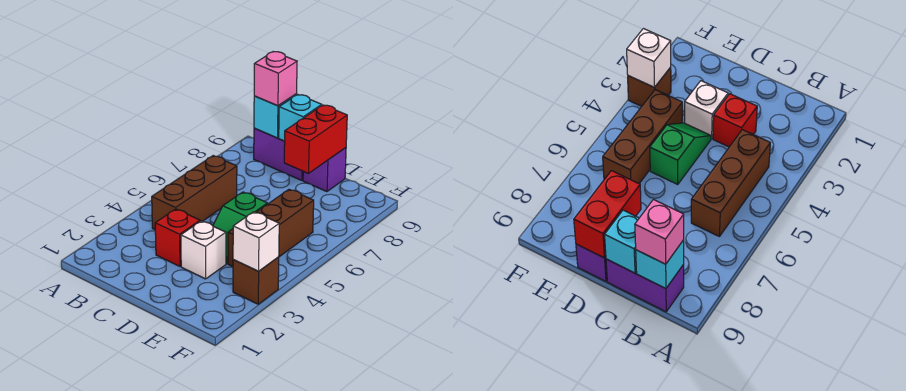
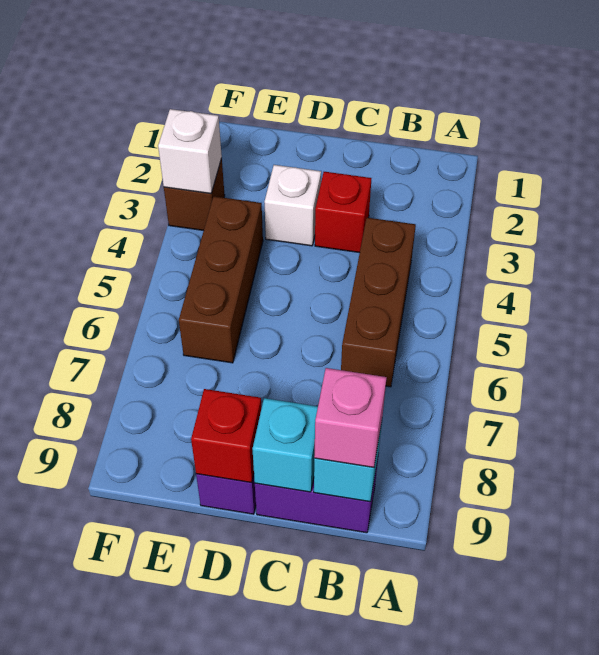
green slope D4:D5 level 1 top 5 -> none
red brick D8:D9 level 2 -> red brick D9 level 2

